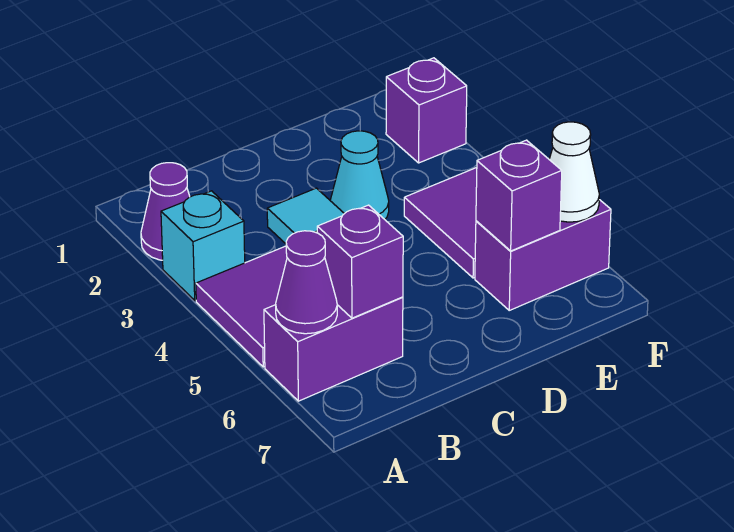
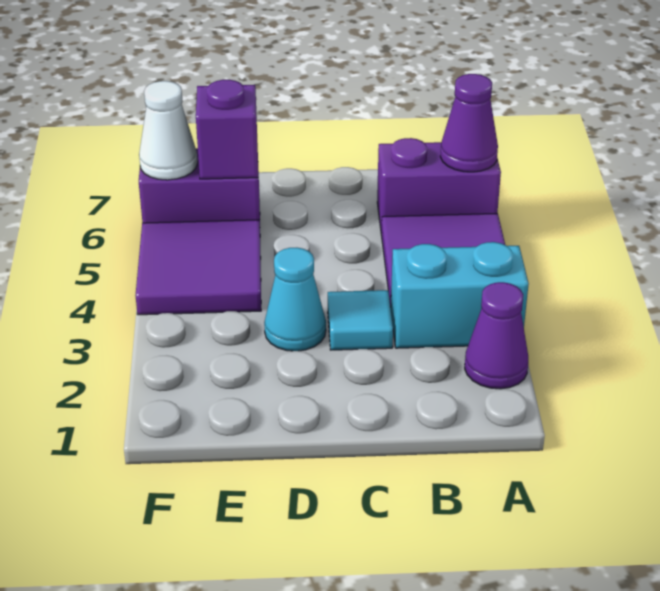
cyan brick A3 level 1 -> cyan brick A3:B3 level 1
purple brick B6 level 2 -> none
purple brick F2 level 1 -> none

